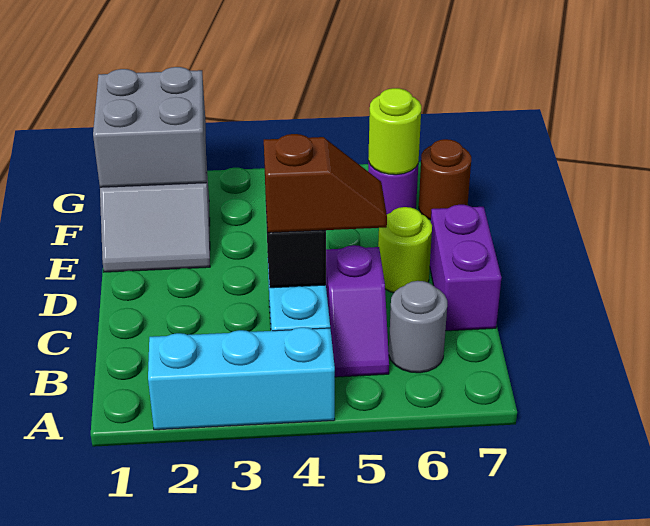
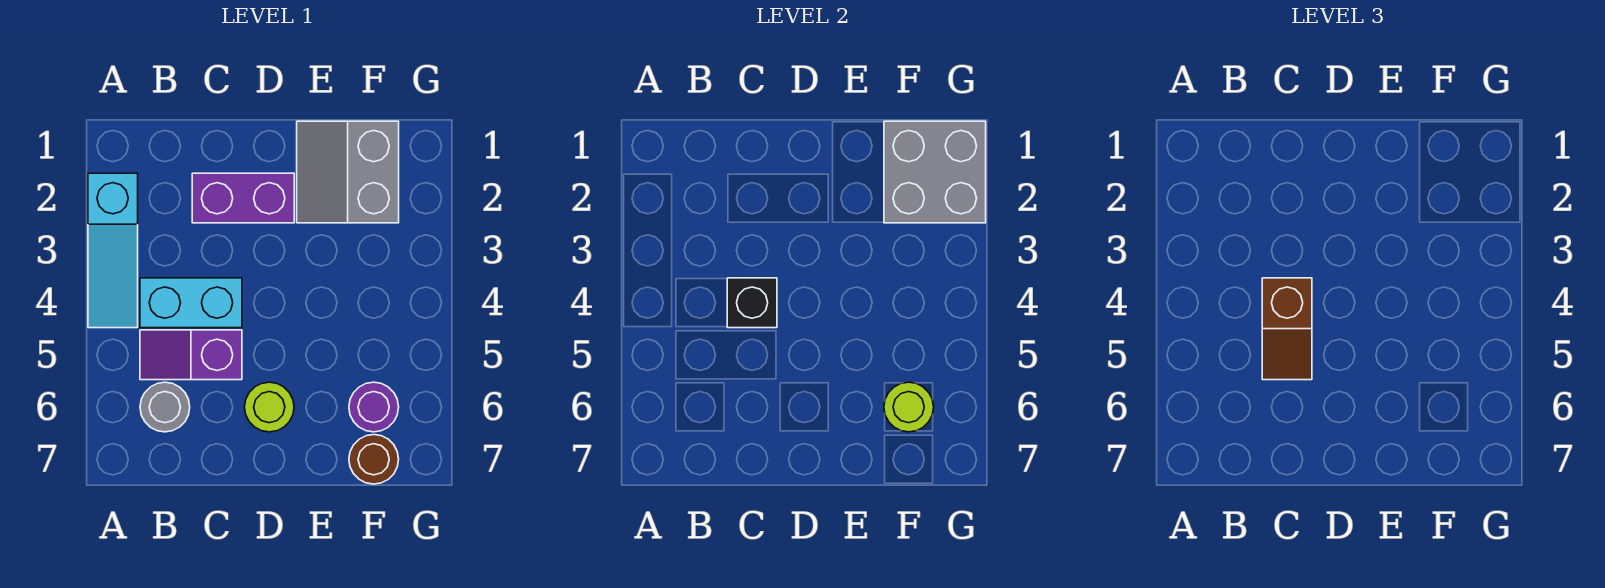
cyan brick A2:A4 level 1 -> cyan slope A2:A4 level 1 top 2
purple brick C7:D7 level 1 -> purple brick C2:D2 level 1

